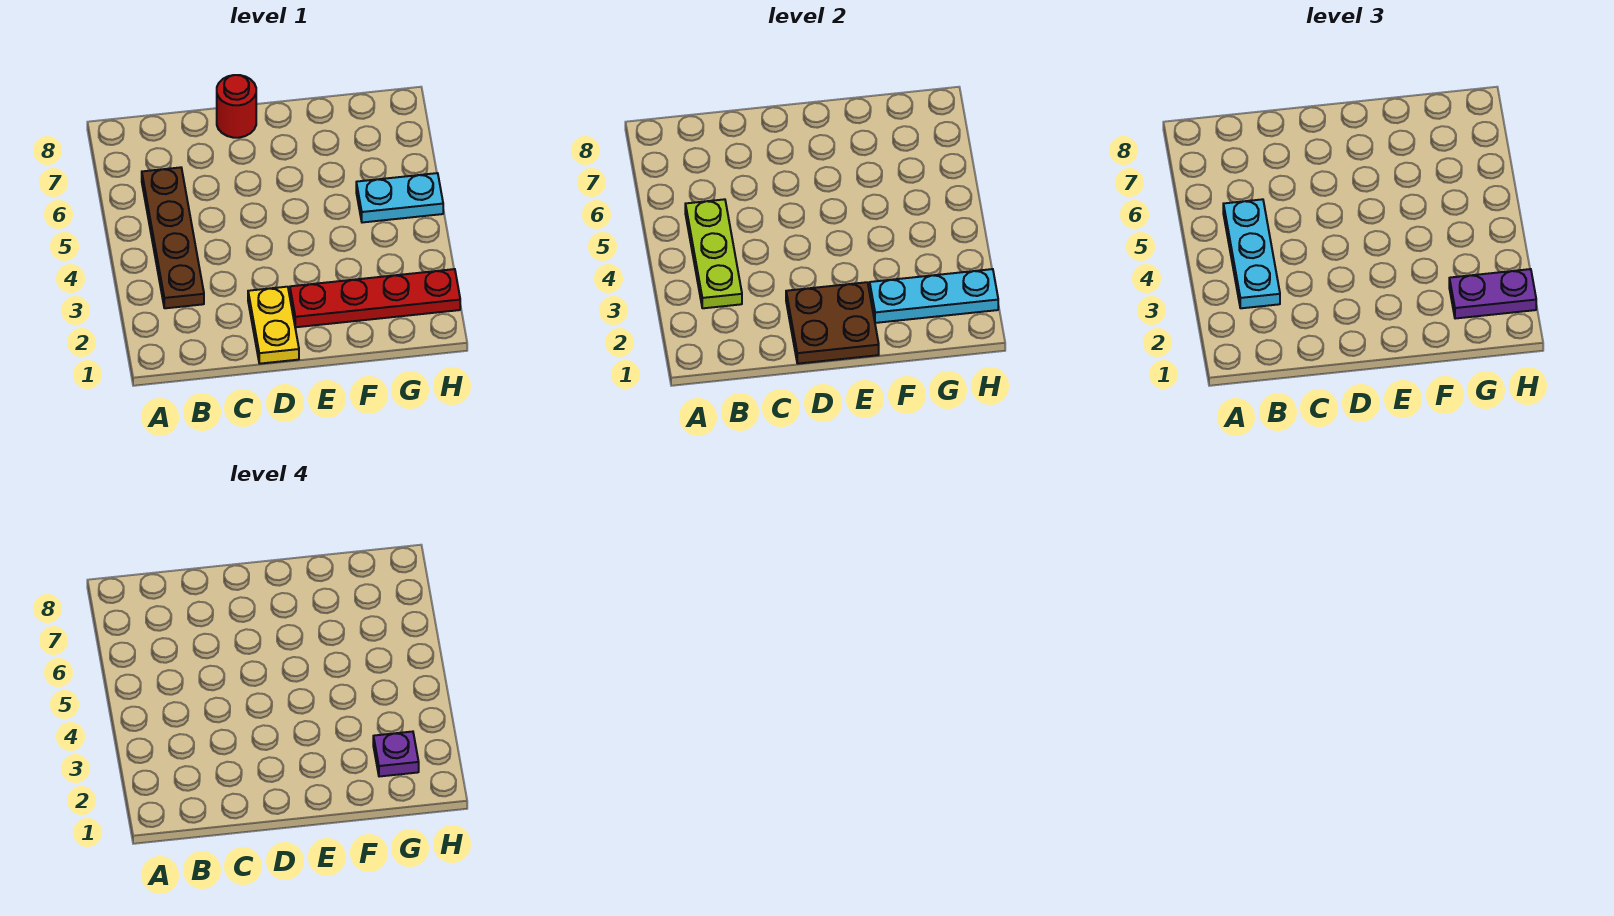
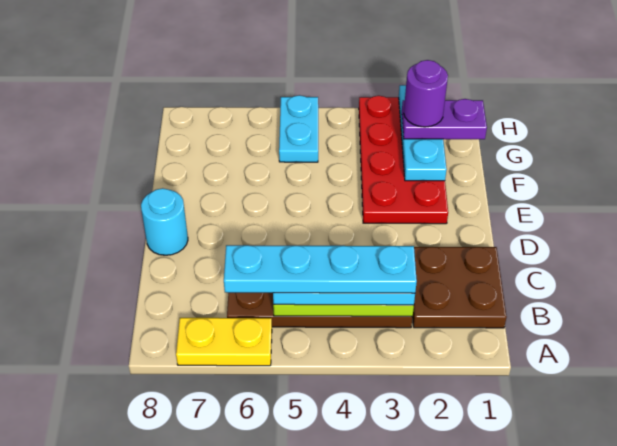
none -> cyan plate B3:B6 level 4
yellow plate D1:D2 level 1 -> yellow plate A6:A7 level 1
brown plate D1:E2 level 2 -> brown plate B1:C2 level 1
red round brick D8 level 1 -> cyan round brick D8 level 1
red plate E2:H2 level 1 -> red plate E2:H3 level 1
purple plate G2:H2 level 3 -> purple plate G1:G2 level 3
purple plate G2 level 4 -> purple round brick G2 level 4

